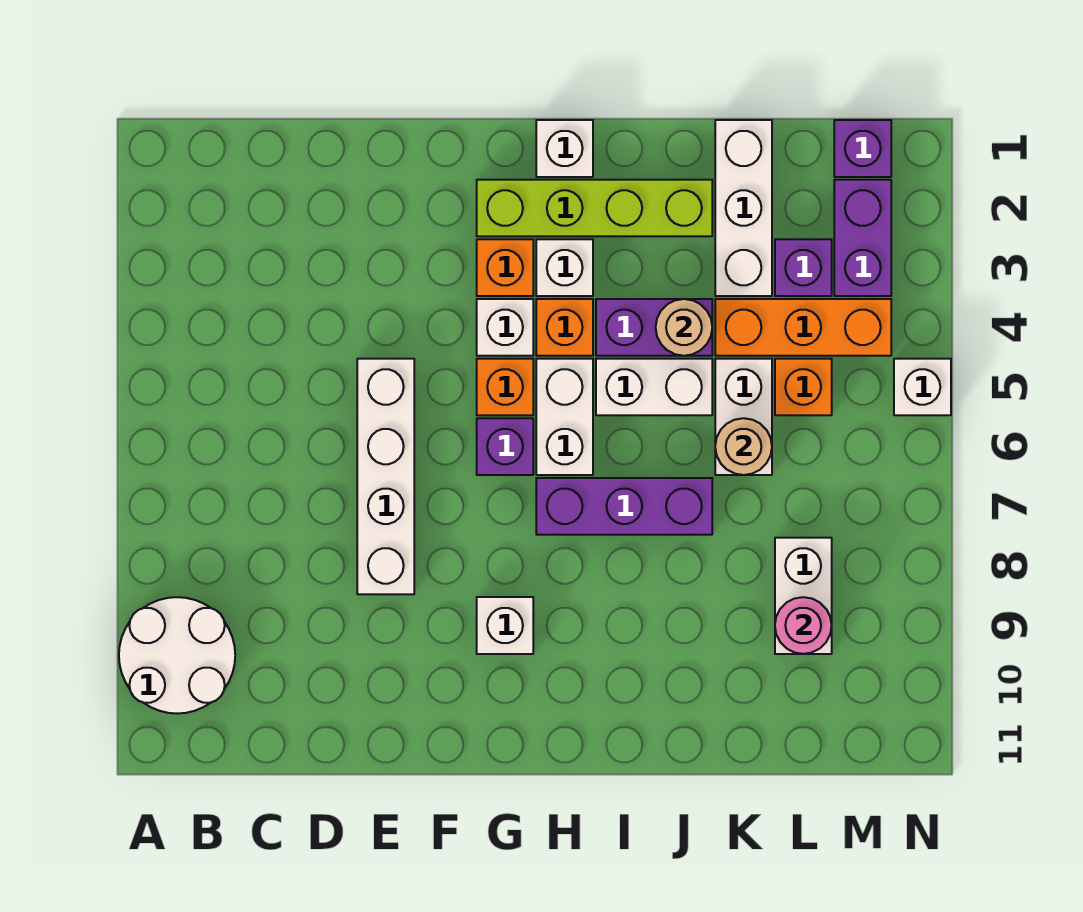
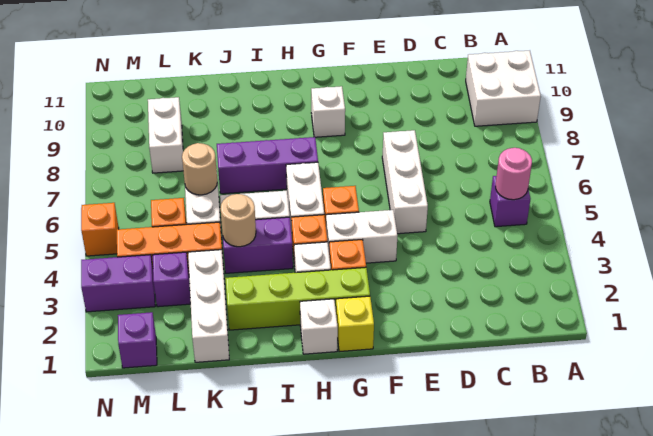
white round brick A9:B10 level 1 -> white brick A9:B10 level 1
white brick E5:E8 level 1 -> white brick E5:E7 level 1
none -> yellow brick G1 level 1
white brick G4 level 1 -> white brick F4:G4 level 1
purple brick G6 level 1 -> purple brick B5 level 1
pink round brick L9 level 2 -> pink round brick B5 level 2
purple brick M2:M3 level 1 -> purple brick M3:N3 level 1
white brick N5 level 1 -> orange brick N5 level 1

